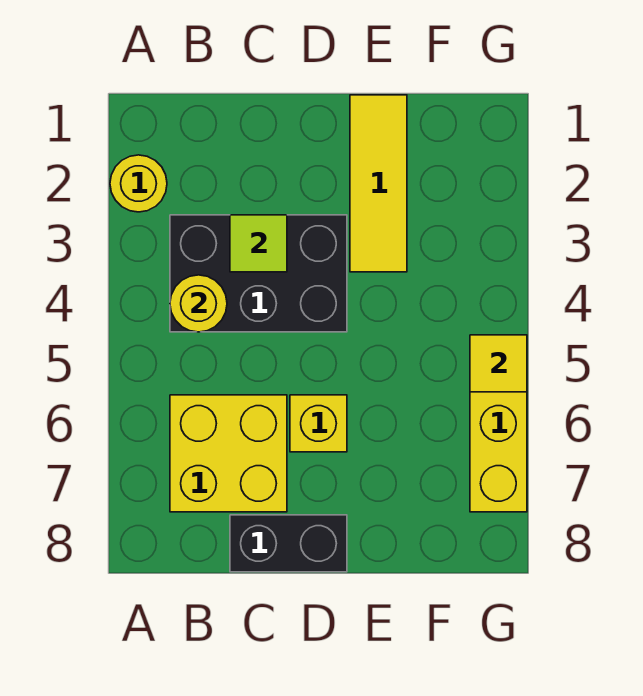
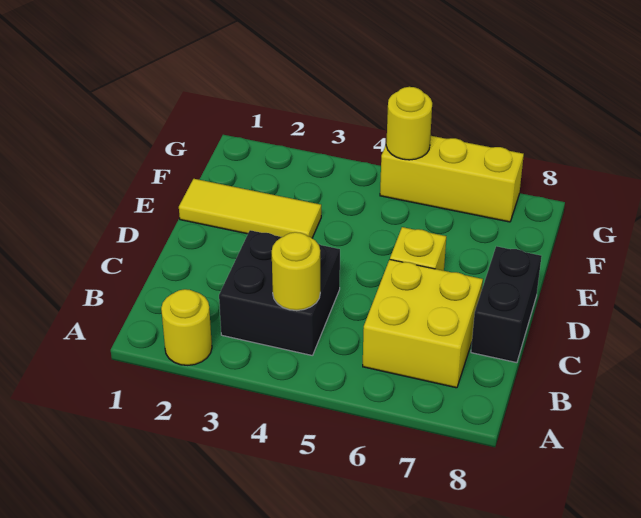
black brick B3:D4 level 1 -> black brick B3:C4 level 1
lime tile C3 level 2 -> none
yellow tile G5 level 2 -> yellow round brick G5 level 2

